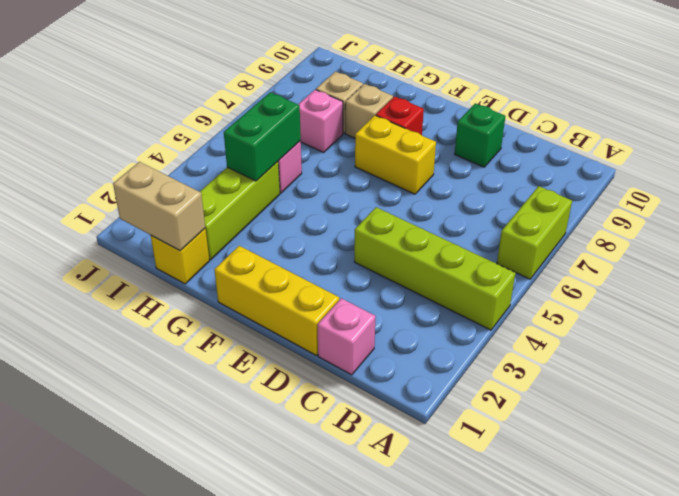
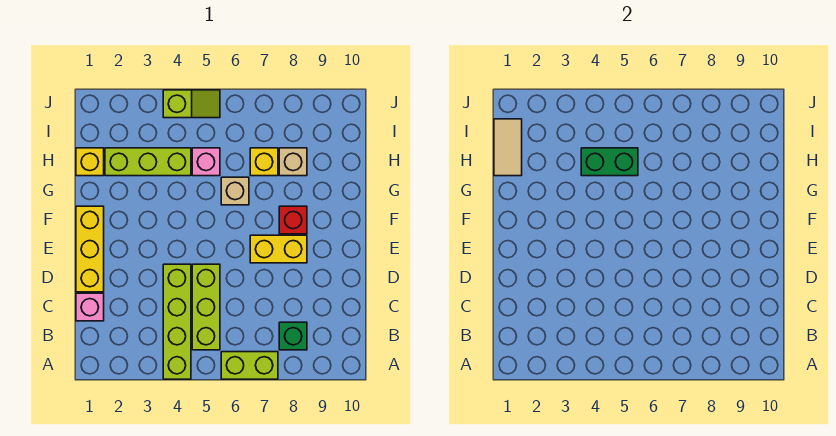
none -> lime brick B5:D5 level 1
green brick D9 level 1 -> green brick B8 level 1
yellow brick E7:F7 level 1 -> yellow brick E7:E8 level 1
tan brick G8 level 1 -> tan brick G6 level 1
tan brick H1:I1 level 2 -> tan tile H1:I1 level 2
pink brick H7 level 1 -> yellow brick H7 level 1
none -> lime slope J4:J5 level 1 top 4

